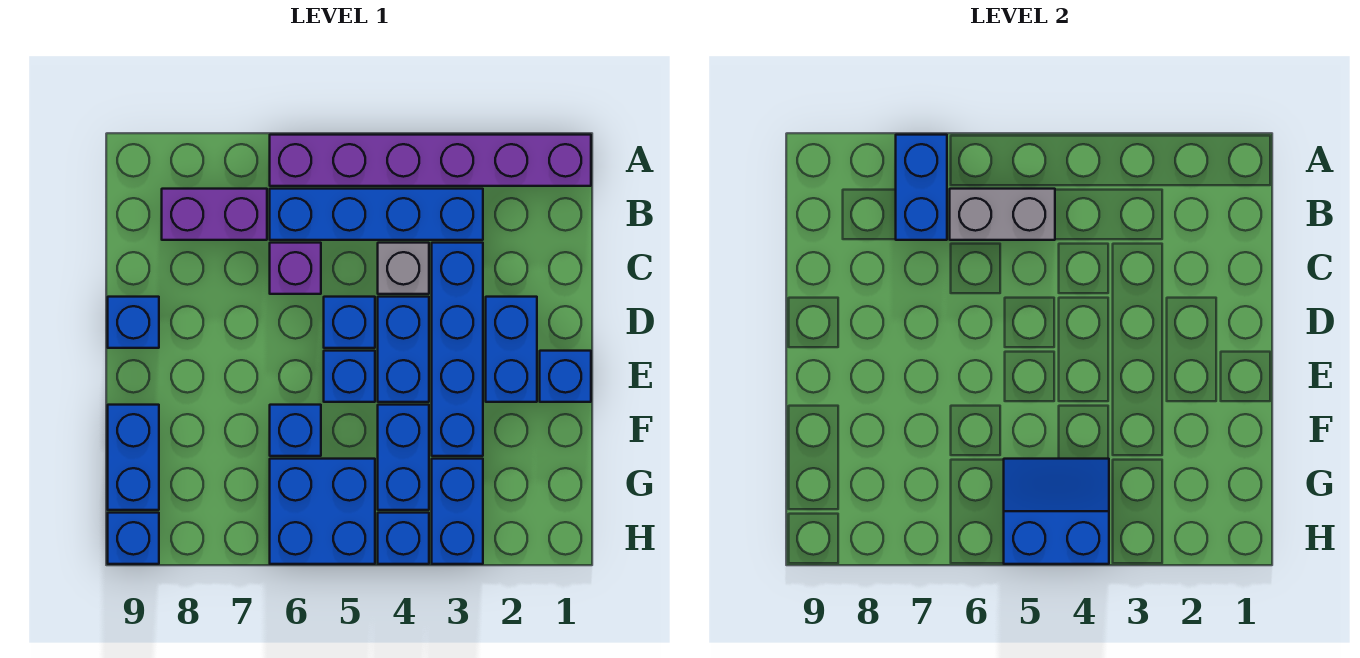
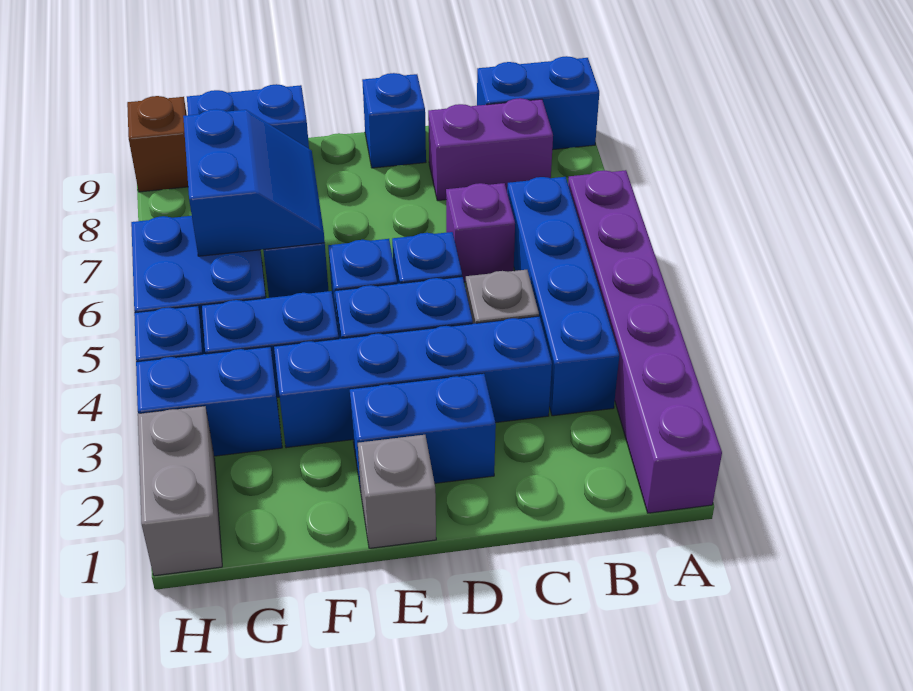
blue brick A7:B7 level 2 -> blue brick A9:B9 level 1
grey brick B5:B6 level 2 -> grey brick H1:H2 level 1
purple brick B7:B8 level 1 -> purple brick B8:C8 level 1
blue brick E1 level 1 -> grey brick E1 level 1
blue slope G4:H5 level 2 top H -> blue slope F6:G7 level 2 top G
blue brick H9 level 1 -> brown brick H9 level 1

